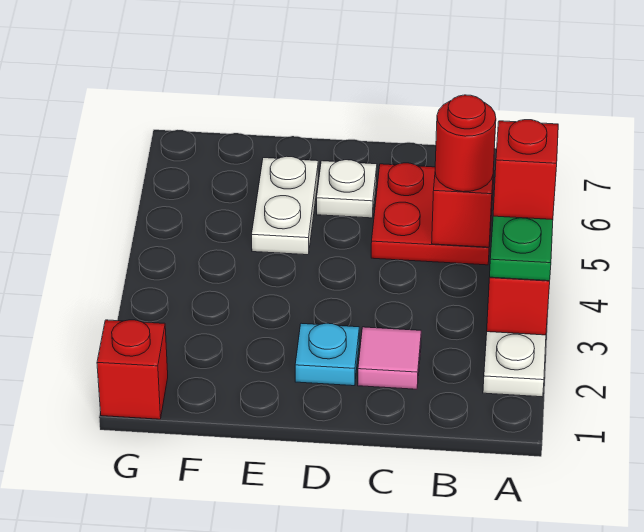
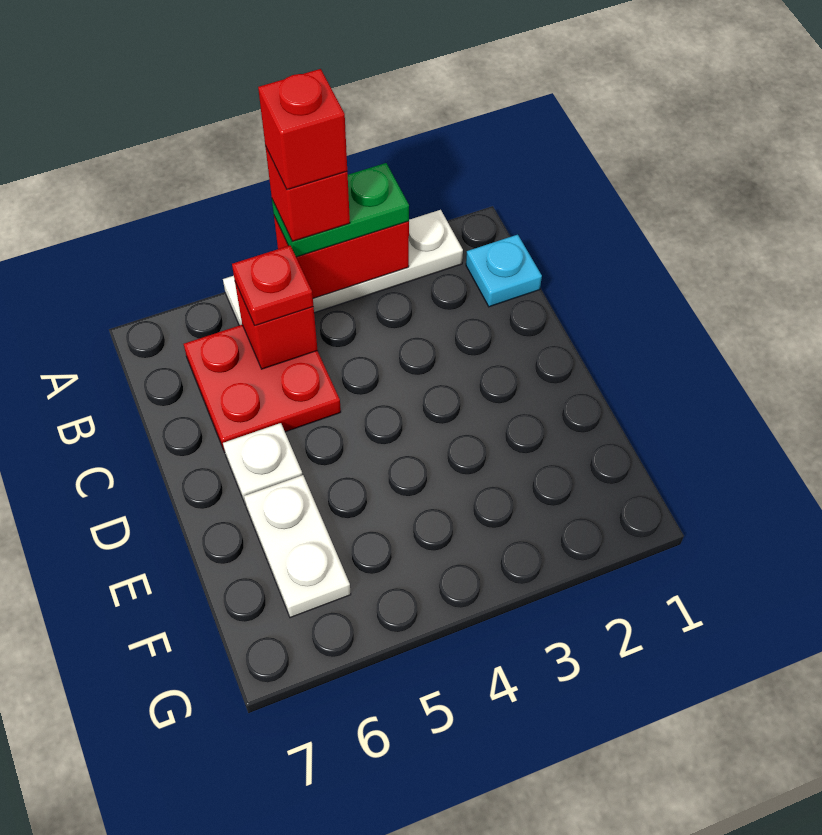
red round brick B5 level 3 -> red plate B5 level 3
pink tile C2 level 1 -> none
cyan plate D2 level 1 -> cyan plate B1 level 1
white plate E5:E6 level 1 -> white plate E6:F6 level 1
red brick G1 level 1 -> red brick A4 level 5

